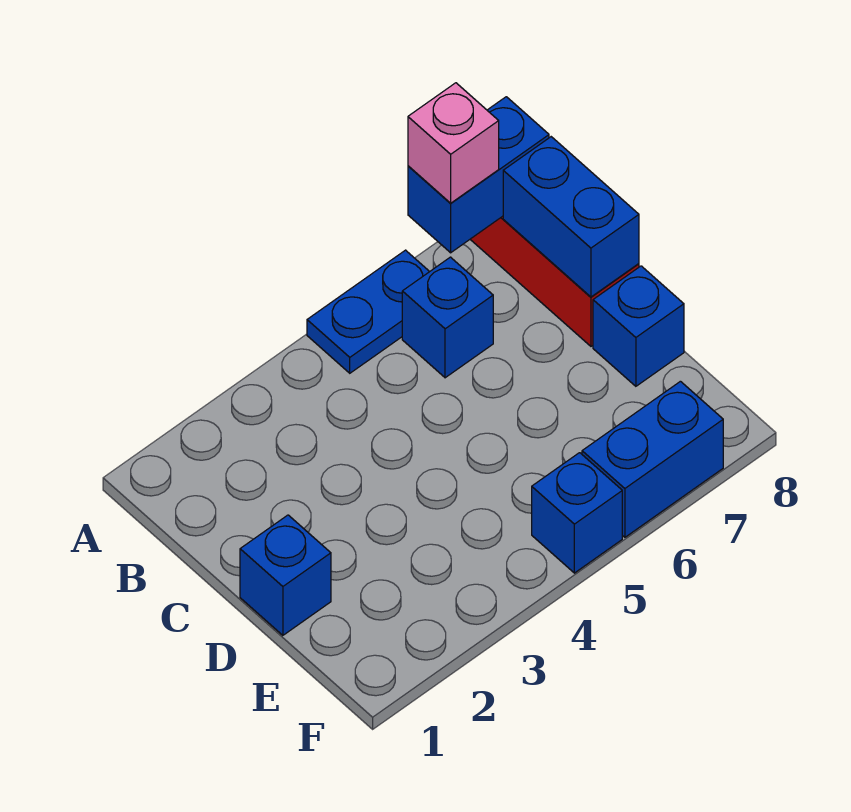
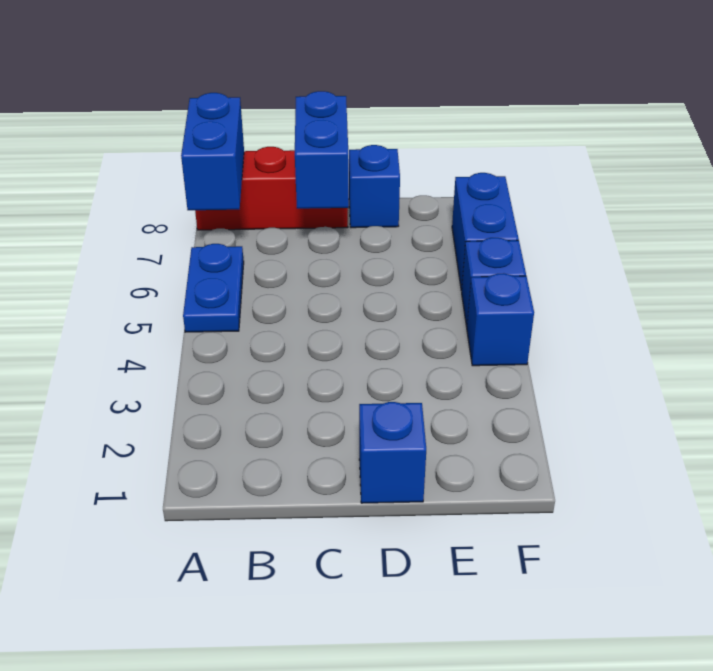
pink brick A7 level 3 -> none
blue brick B6 level 1 -> blue brick F4 level 1
blue brick B8:C8 level 2 -> blue brick C7:C8 level 2

